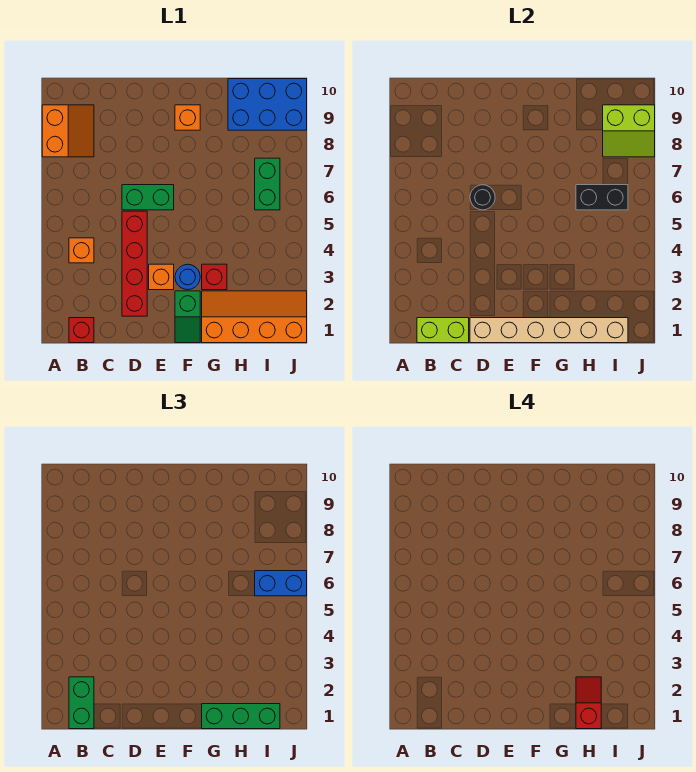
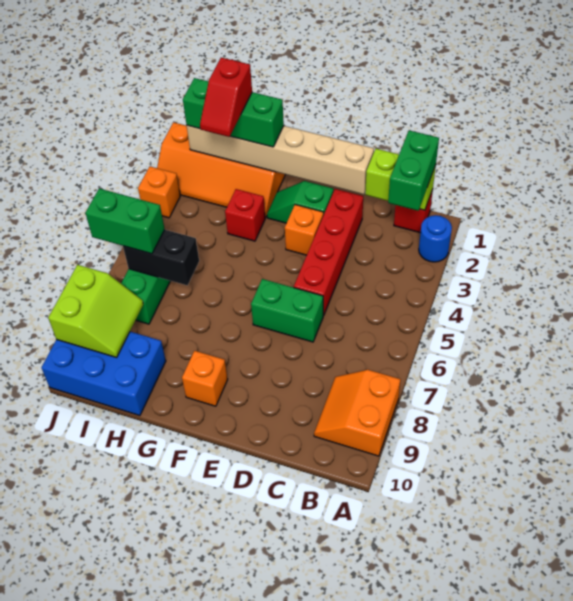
orange brick B4 level 1 -> orange brick J3 level 1
black round brick D6 level 2 -> none
green slope F1:F2 level 1 top 2 -> green slope E2:F2 level 1 top E
blue round brick F3 level 1 -> blue round brick A2 level 1
blue brick I6:J6 level 3 -> green brick I6:J6 level 3
lime slope I8:J9 level 2 top 9 -> lime slope I8:J9 level 2 top J

